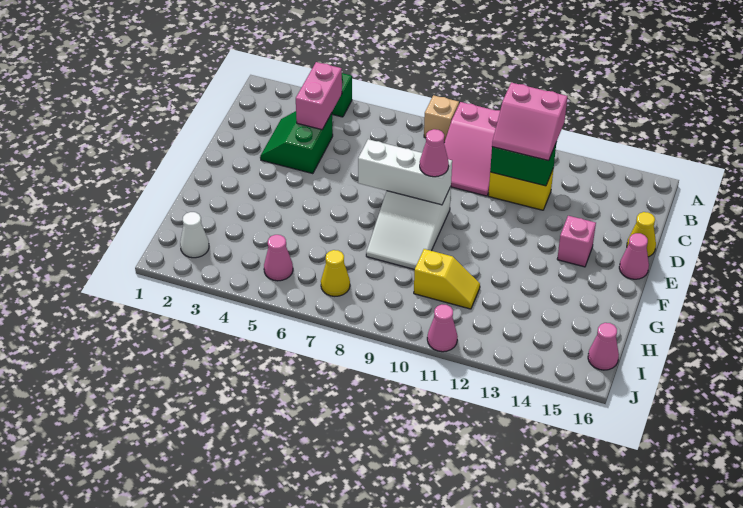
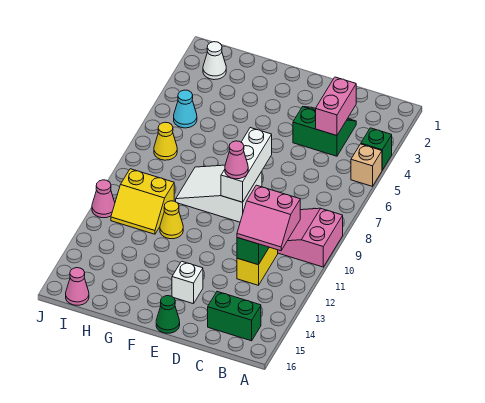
tan brick A8 level 1 -> tan brick A5 level 1
pink brick B4:C4 level 2 -> pink brick C3:C4 level 2
pink slope B11:C12 level 3 top B -> pink slope B11:C12 level 3 top 11
none -> green brick B15:C15 level 1
yellow cone D16 level 1 -> yellow cone G11 level 1
pink brick E14 level 1 -> white brick E14 level 1
pink cone E16 level 1 -> green cone E16 level 1
yellow slope H10:H11 level 1 top 10 -> yellow slope H10:I11 level 1 top 10
pink cone I5 level 1 -> cyan cone I5 level 1

